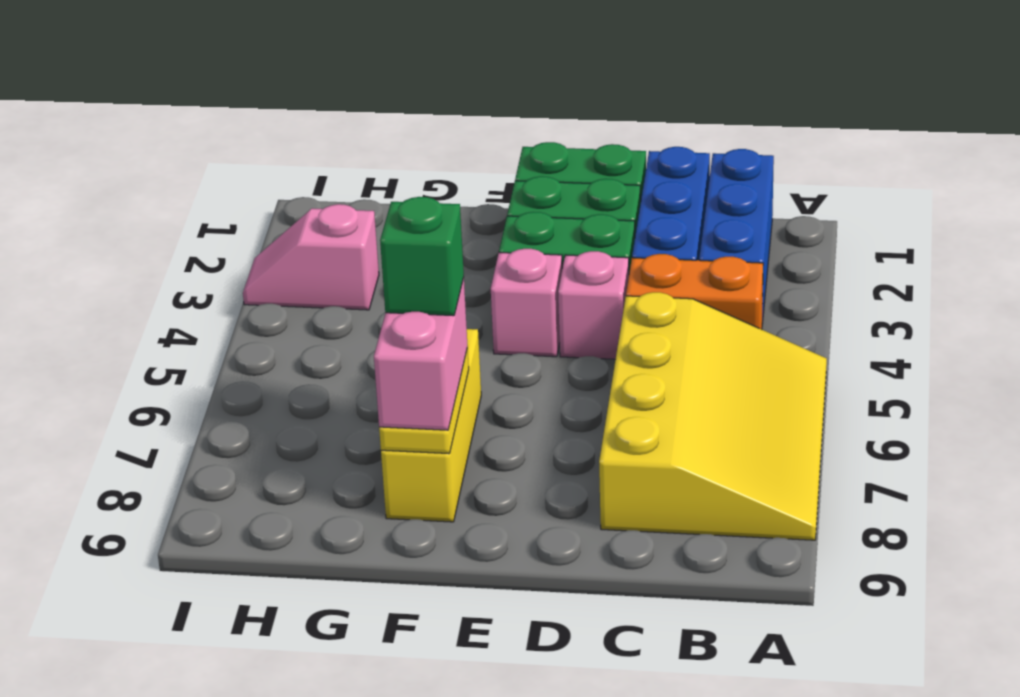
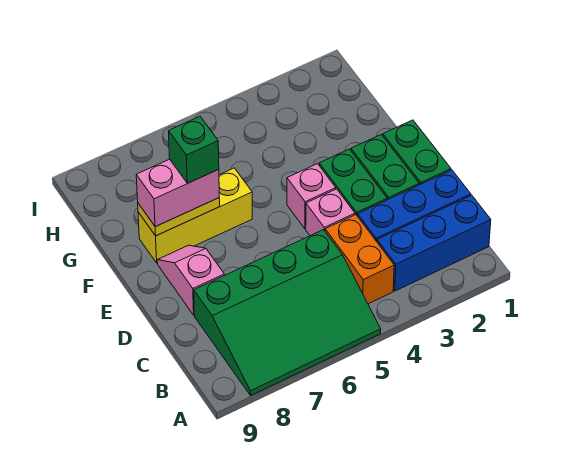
yellow slope A5:C8 level 1 top C -> green slope A5:C8 level 1 top C
pink slope H3:I3 level 1 top H -> pink slope D8:E8 level 1 top D

